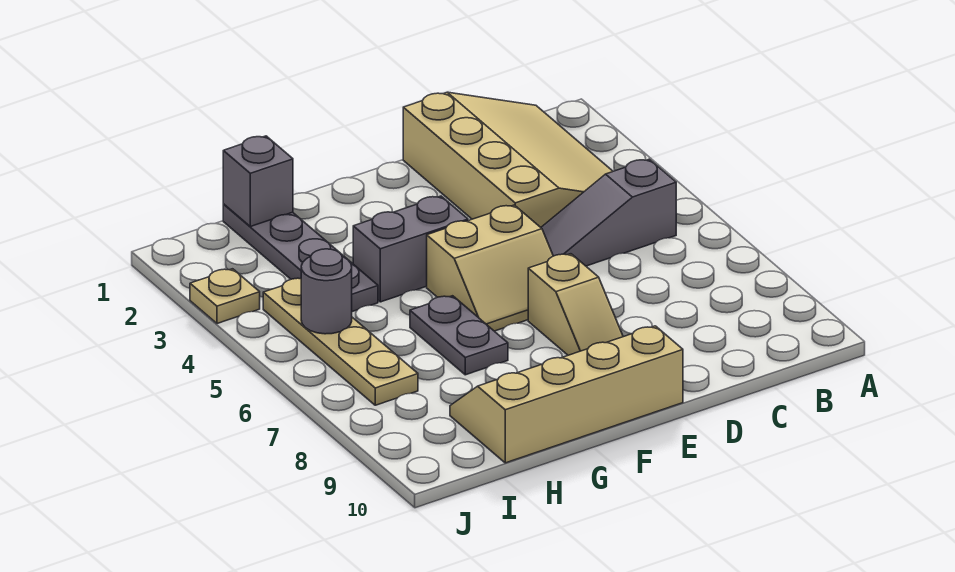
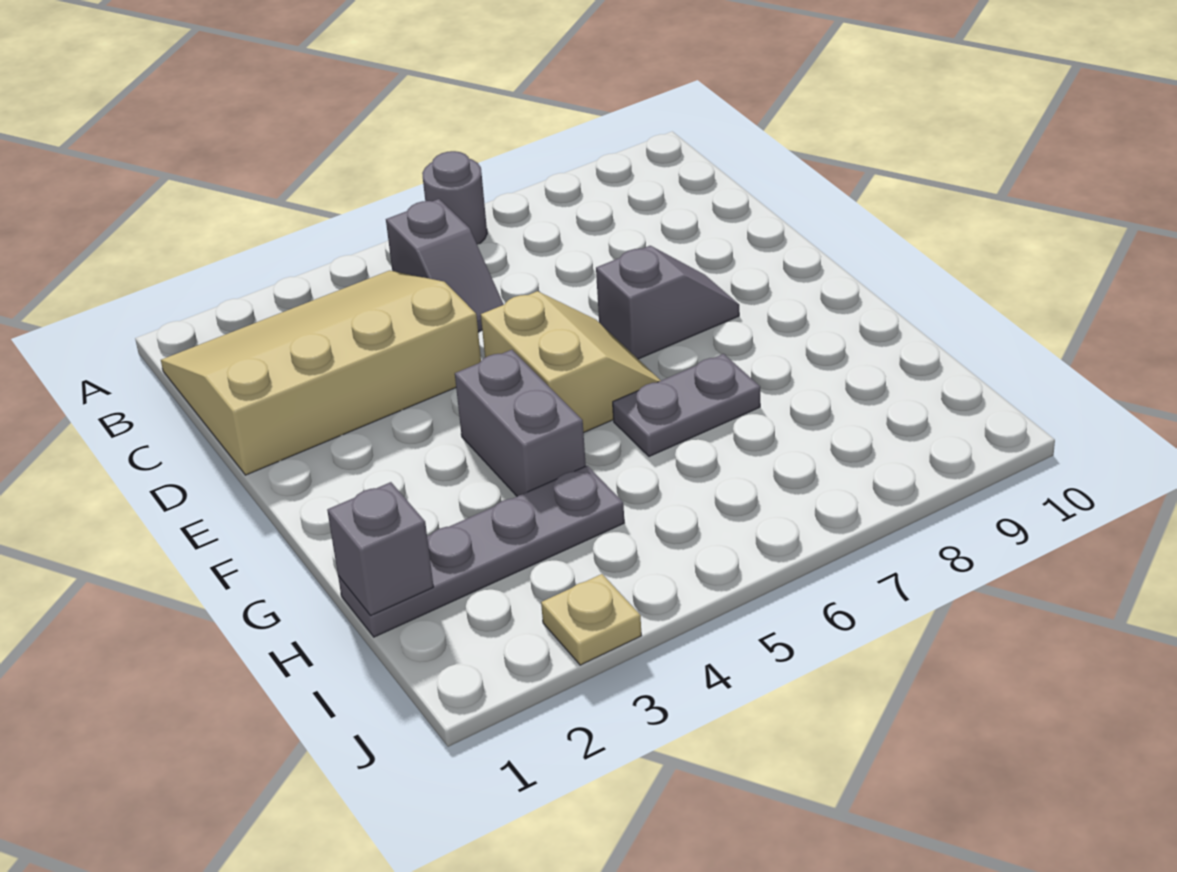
grey slope B5:D5 level 1 top B -> grey slope B5:C5 level 1 top B
tan slope E7:E8 level 1 top 7 -> grey slope E7:E8 level 1 top 7
tan slope E9:H10 level 1 top 10 -> none
tan plate I4:I7 level 1 -> none
grey round brick I5 level 2 -> grey round brick A6 level 1

